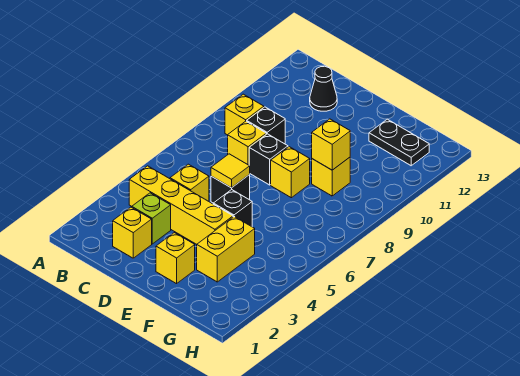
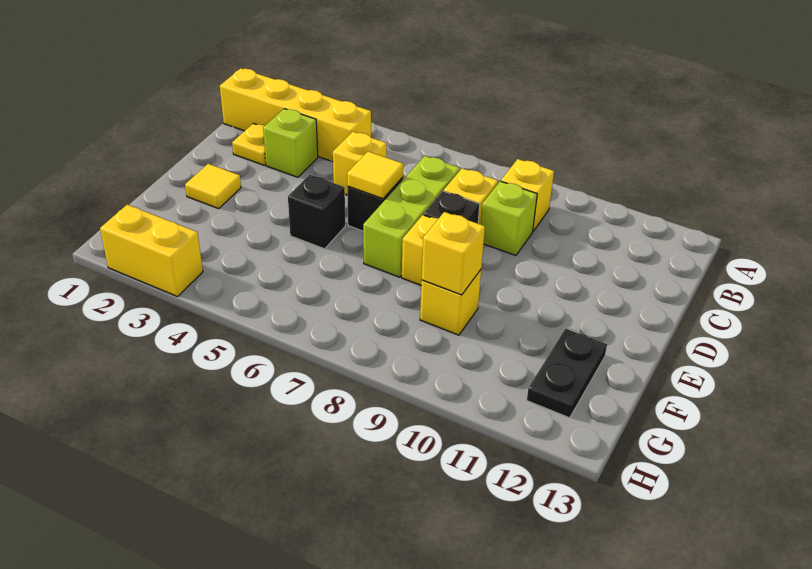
yellow brick B4:E4 level 1 -> yellow brick B1:B4 level 1
yellow brick C2 level 1 -> yellow plate C2 level 1
none -> lime brick C7:E7 level 1
black brick C9 level 1 -> lime brick C9 level 1
black cone C12 level 1 -> none
yellow brick E2 level 1 -> yellow tile E2 level 1
yellow brick F3:F4 level 1 -> yellow brick H2:H3 level 1

